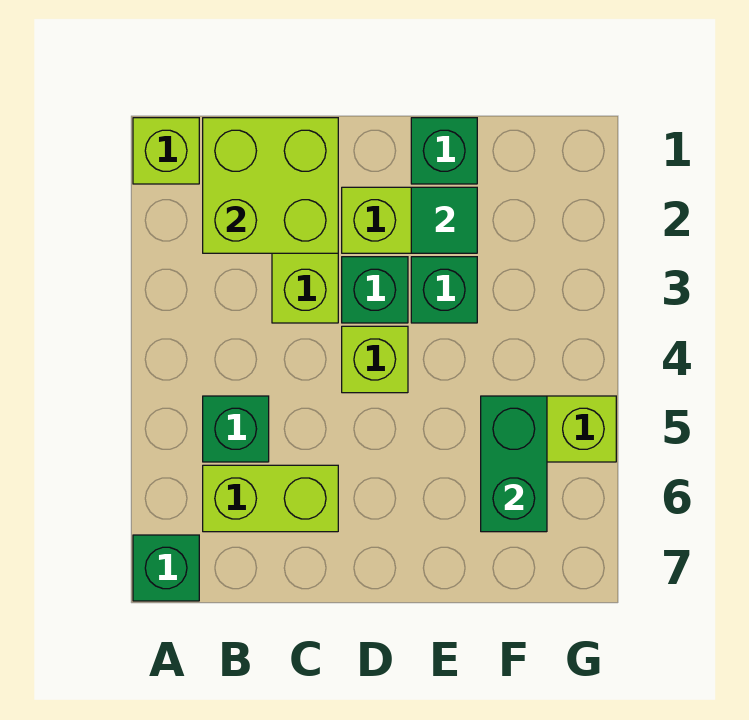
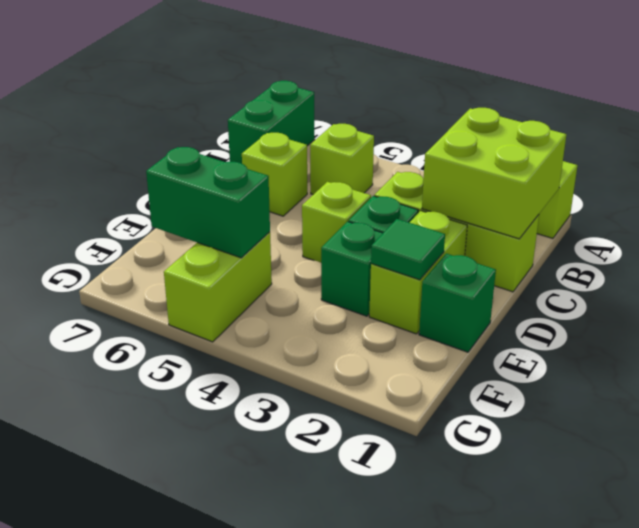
green brick A7 level 1 -> green brick A7:B7 level 1
green brick B5 level 1 -> lime brick B5 level 1
lime brick B6:C6 level 1 -> lime brick C6 level 1

